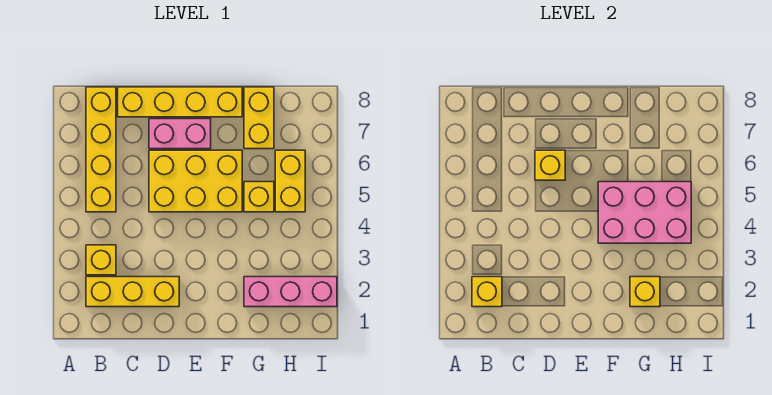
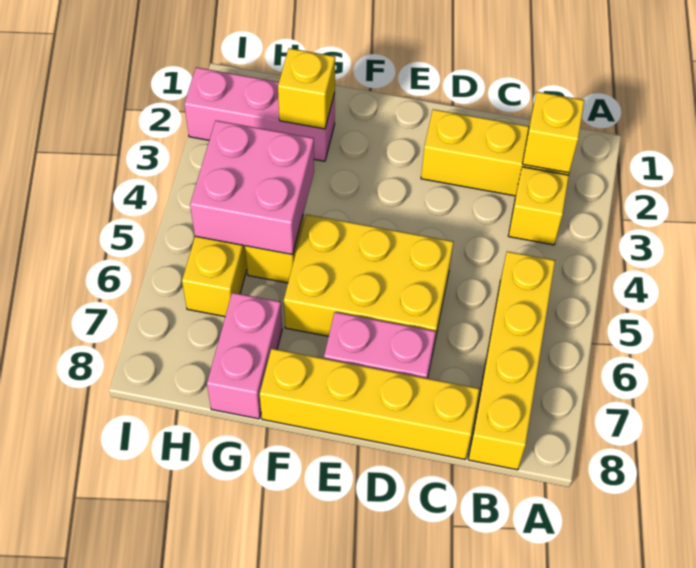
yellow brick D6 level 2 -> none
pink brick F4:H5 level 2 -> pink brick G4:H5 level 2
yellow brick G7:G8 level 1 -> pink brick G7:G8 level 1

